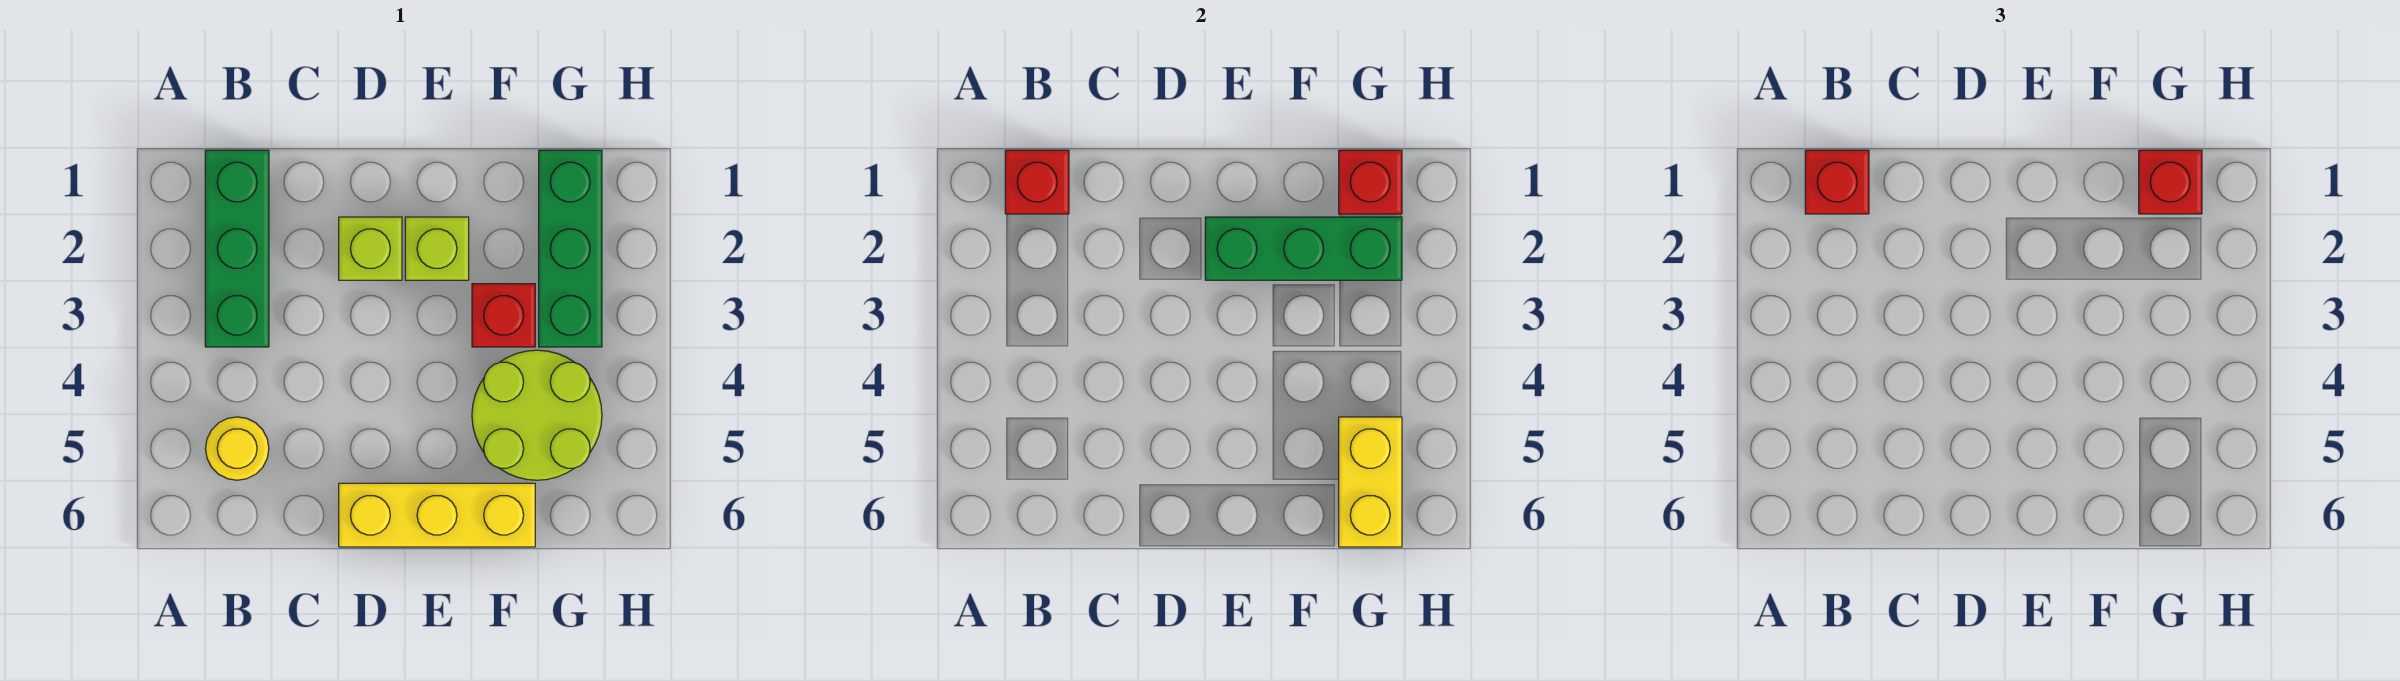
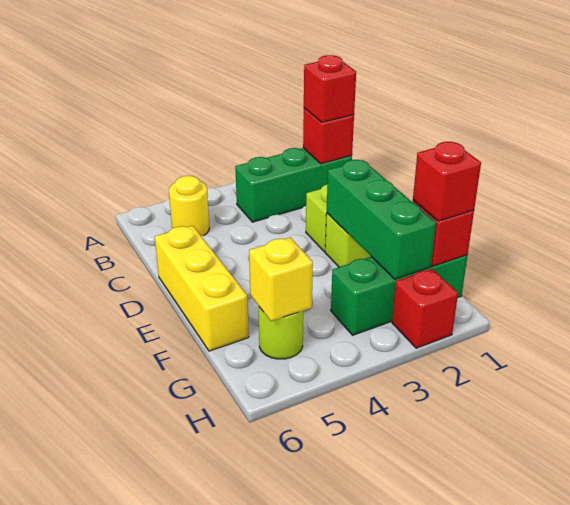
red brick F3 level 1 -> red brick H2 level 1
lime round brick F4:G5 level 1 -> lime round brick G5 level 1
yellow brick G5:G6 level 2 -> yellow brick G5 level 2

